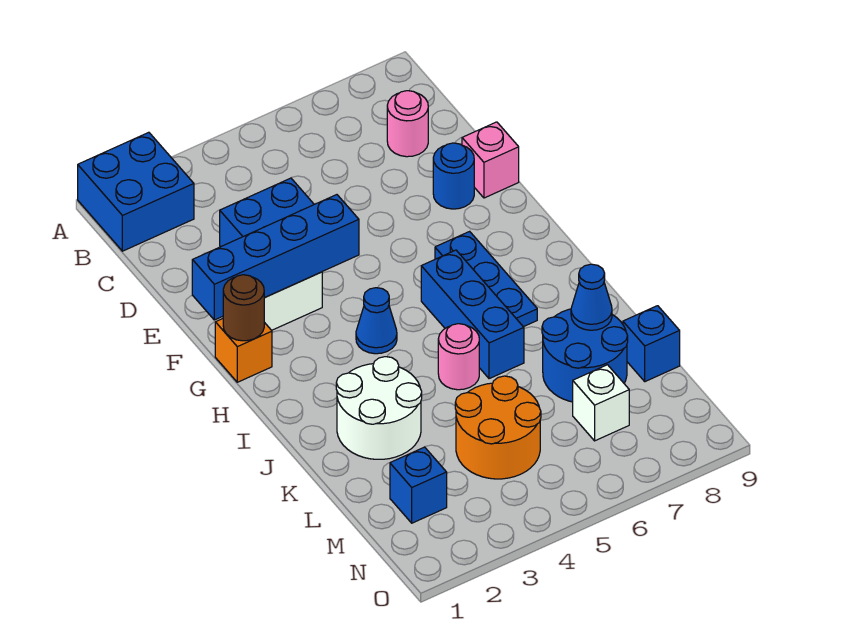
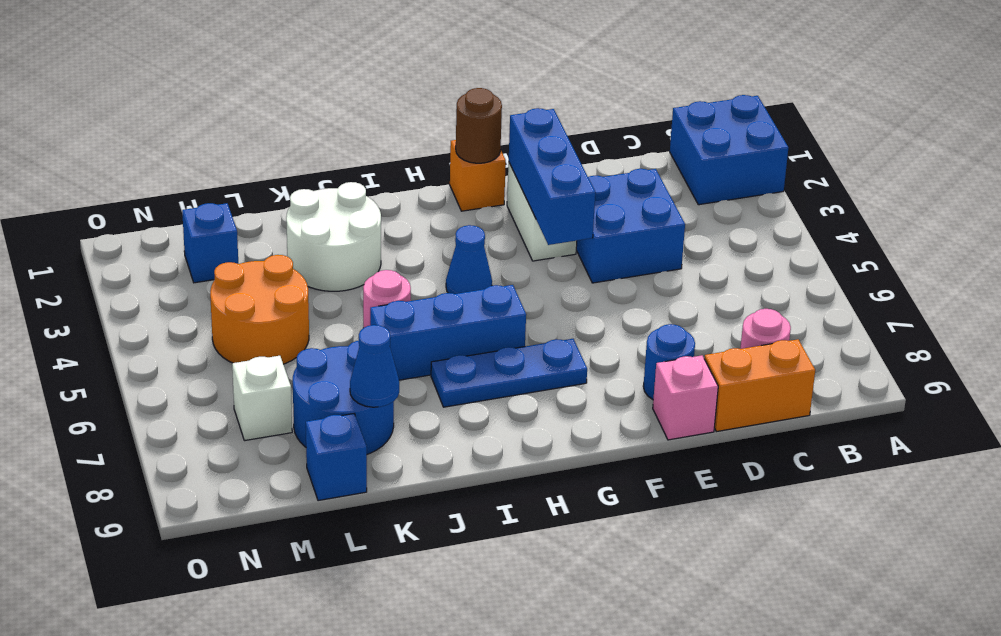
none -> orange brick C9:D9 level 1
blue brick F1:F4 level 2 -> blue brick F2:F4 level 2

